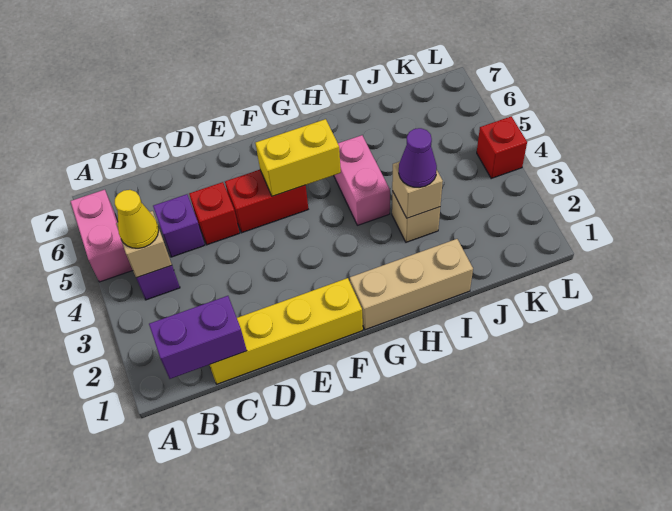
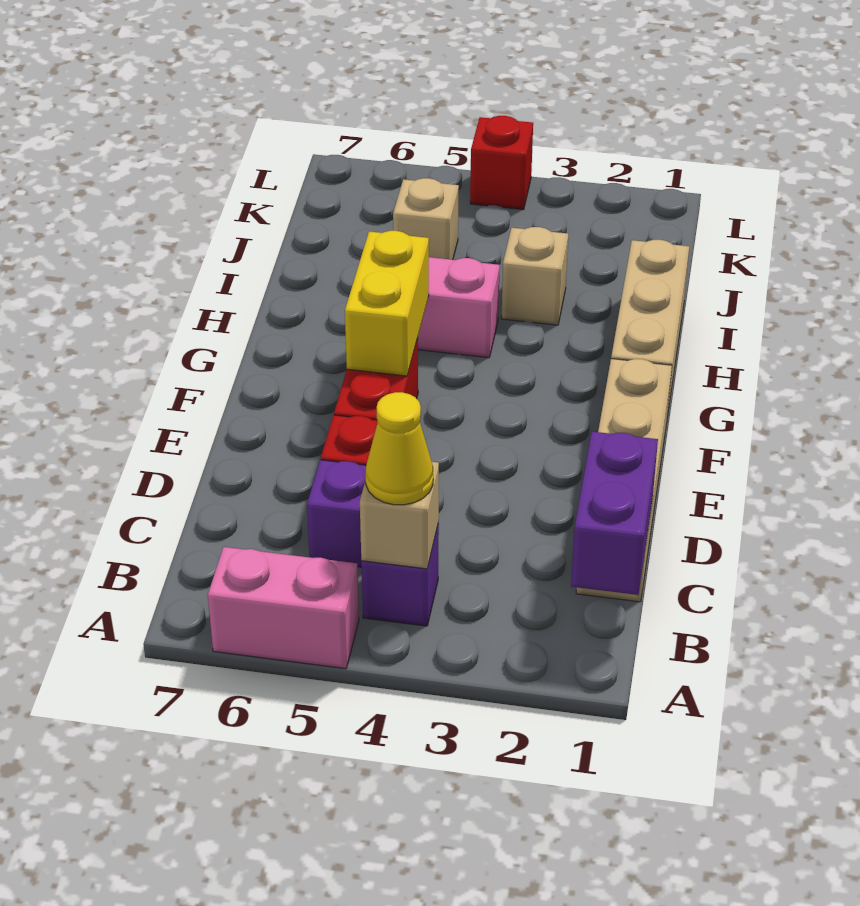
yellow brick C1:F1 level 1 -> tan brick C1:F1 level 1
tan brick I3 level 2 -> tan brick J5 level 1
purple cone I3 level 3 -> none

